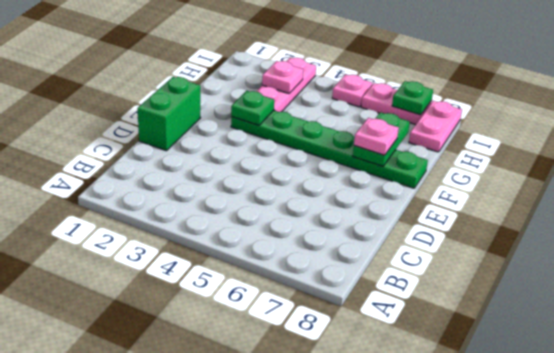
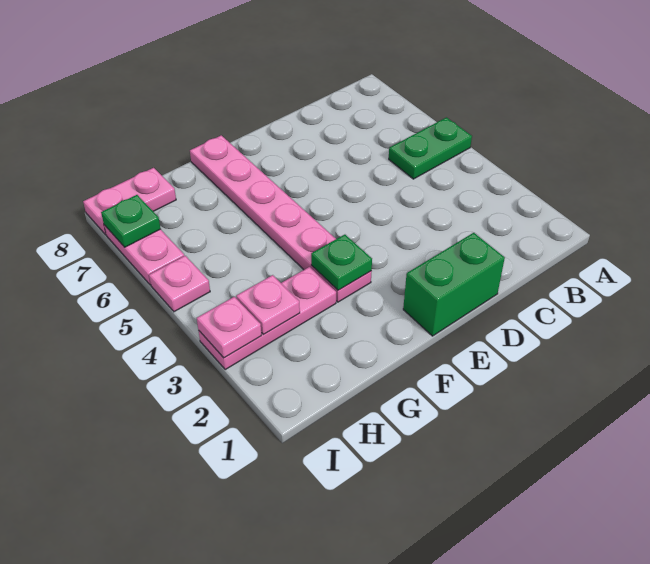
green plate F3:F8 level 1 -> pink plate F3:F8 level 1
green plate F7:G7 level 2 -> green plate A5:B5 level 1
pink plate F7 level 3 -> pink plate I3 level 2

